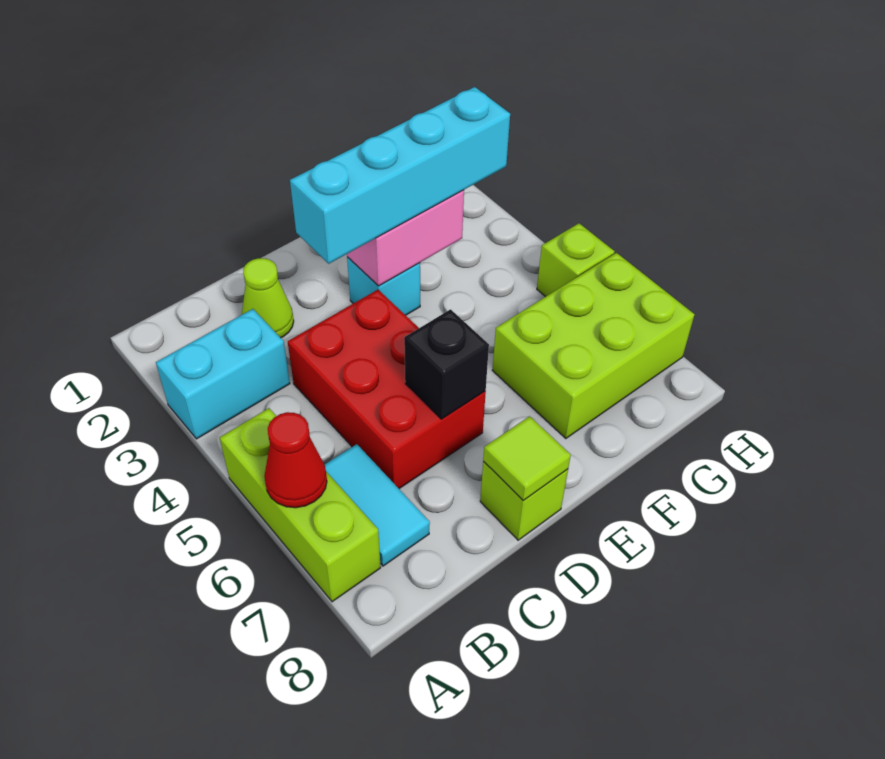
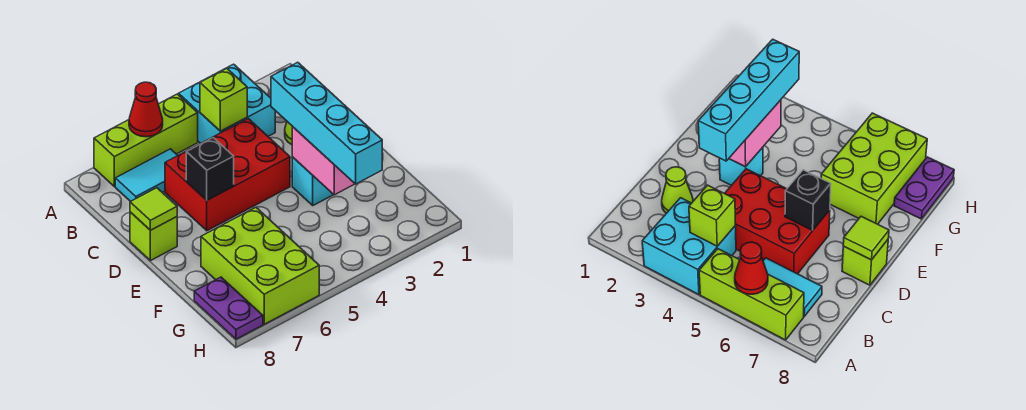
cyan brick A3:B3 level 1 -> cyan brick A3:B4 level 1
none -> purple plate G8:H8 level 1
lime brick H5 level 1 -> lime brick B4 level 2

